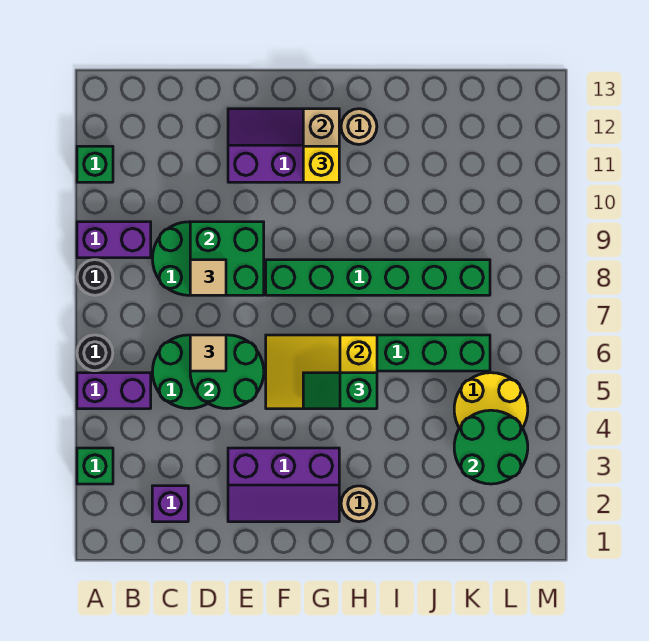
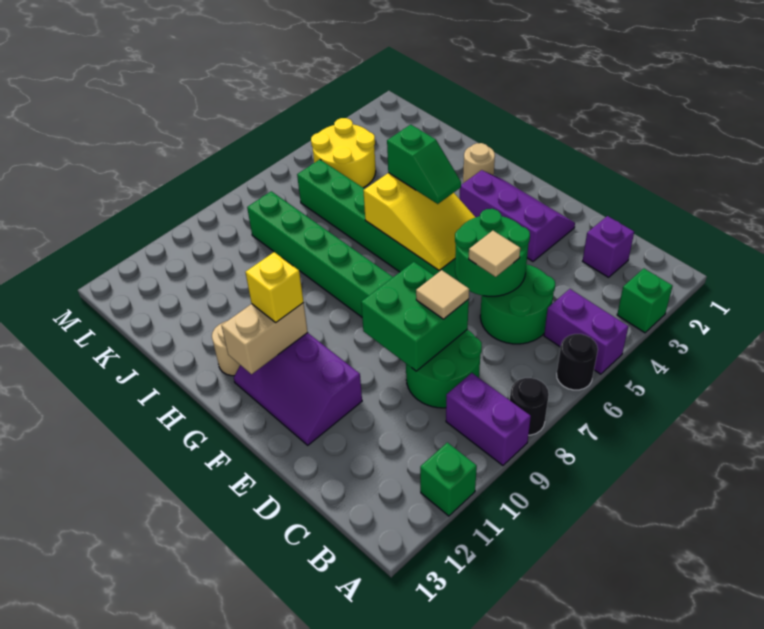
green round brick K3:L4 level 2 -> none

